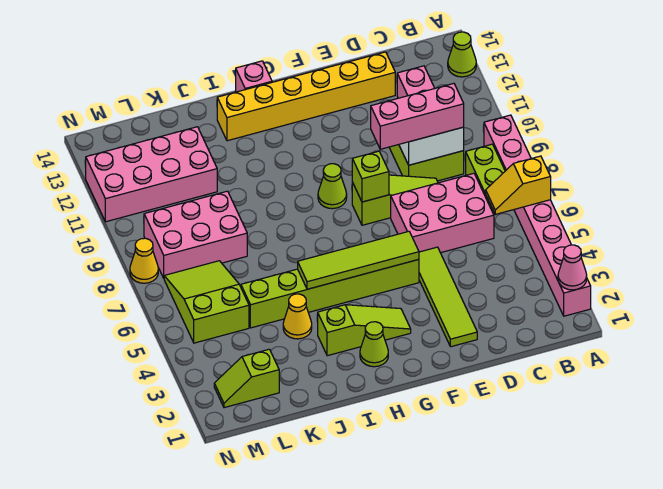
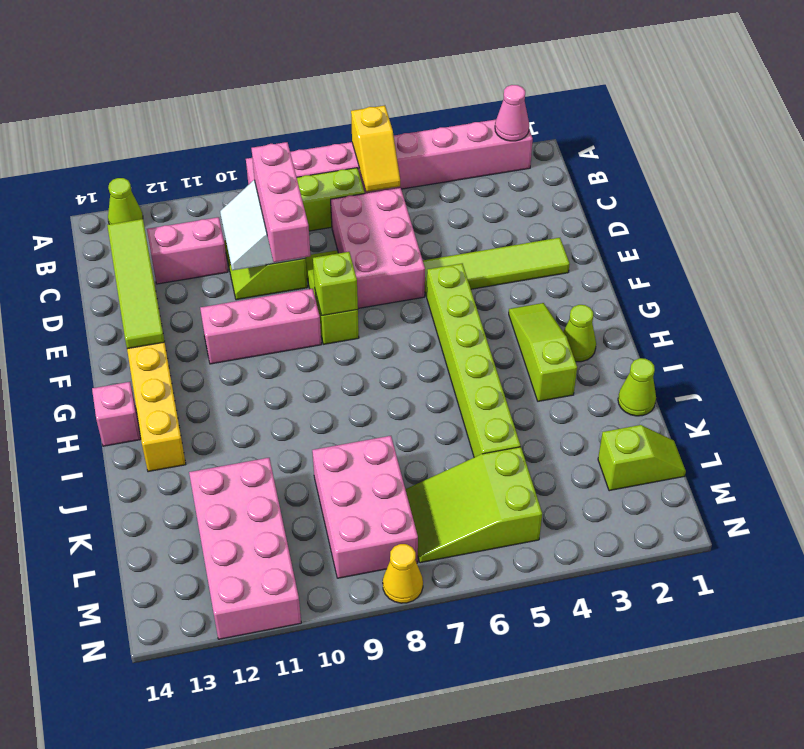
lime tile F5:I5 level 2 -> lime tile C13:F13 level 2
none -> pink brick F9:F11 level 1
lime cone G9 level 1 -> lime cone J1 level 1
yellow cone J4 level 1 -> none
lime slope L2:M2 level 1 top L -> lime slope L1:L2 level 1 top 2

